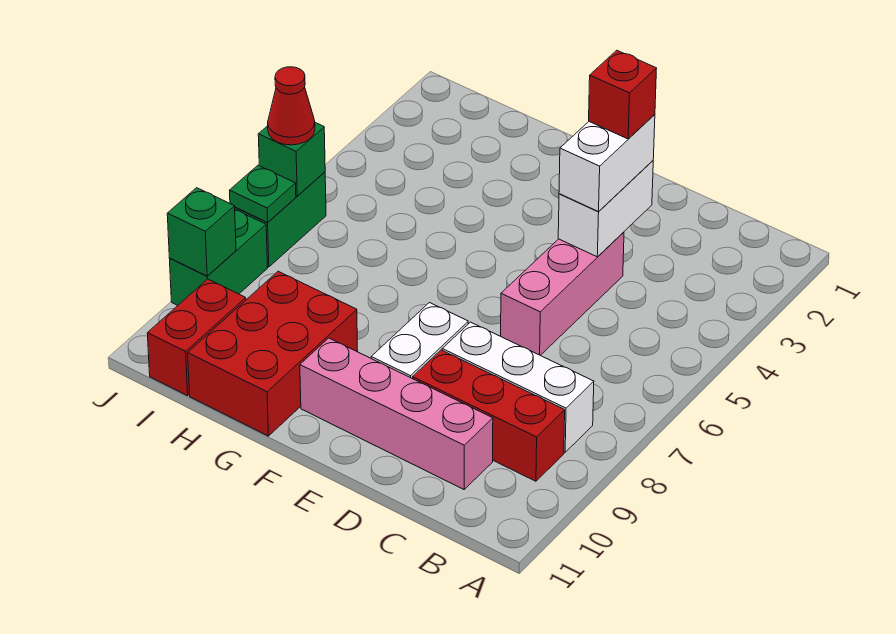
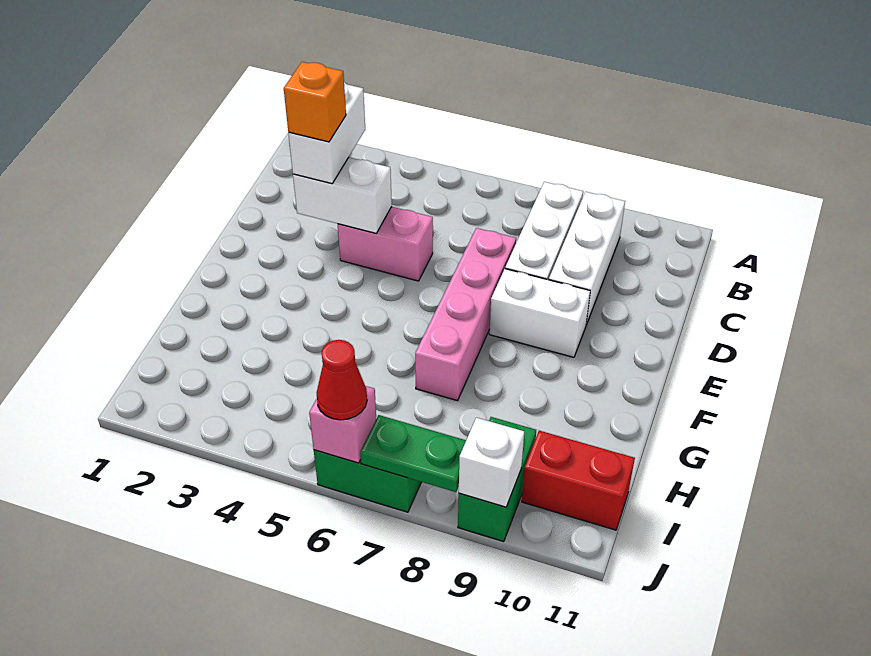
red brick B9:D9 level 1 -> white brick B9:D9 level 1
pink brick C10:F10 level 1 -> pink brick D7:G7 level 1
white brick D3:D4 level 3 -> white brick C3:D3 level 3
red brick D3 level 4 -> orange brick D3 level 4
pink brick D4:D6 level 1 -> pink brick D4:D5 level 1
red brick G9:H11 level 1 -> none
green brick J6 level 2 -> pink brick J6 level 2
green plate J7 level 2 -> green plate J7:J8 level 2
green brick J8:J9 level 1 -> green brick I9:J9 level 1
green brick J9 level 2 -> white brick J9 level 2

